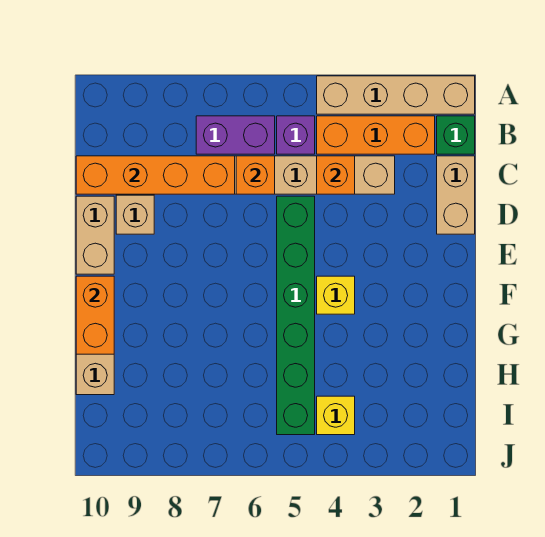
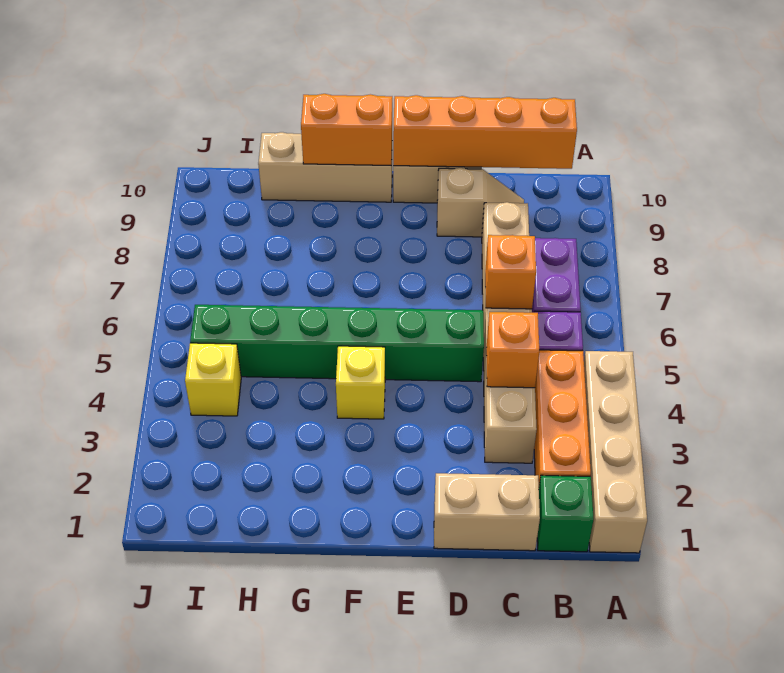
orange brick C7:C10 level 2 -> orange brick B10:E10 level 2

